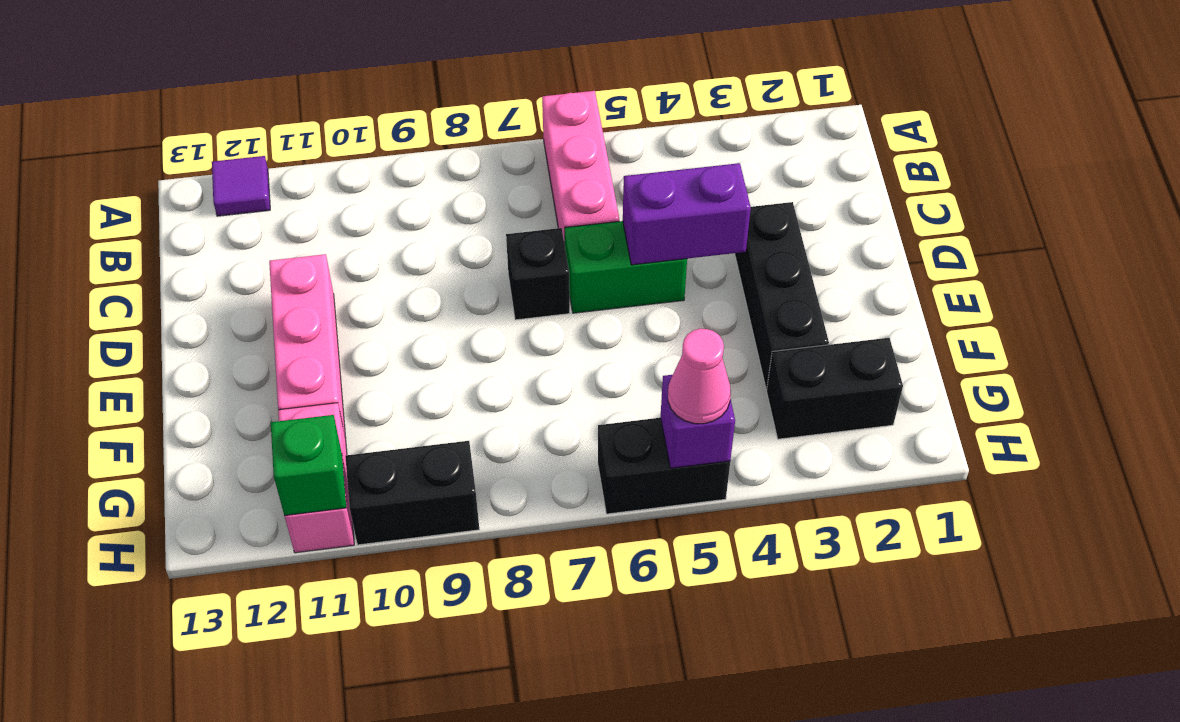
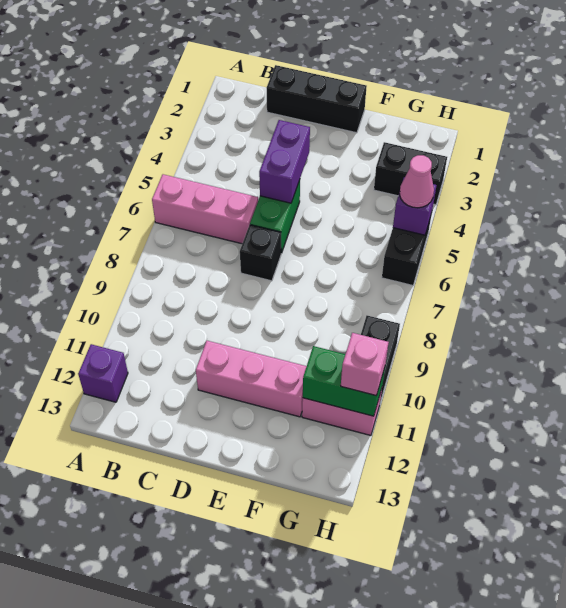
purple tile A12 level 1 -> purple brick A12 level 1
black brick D3:F3 level 1 -> black brick C1:E1 level 1
black brick G2:G3 level 1 -> black brick G3:H3 level 1
green brick H11 level 2 -> green brick G11:H11 level 2
none -> pink brick H11 level 3

